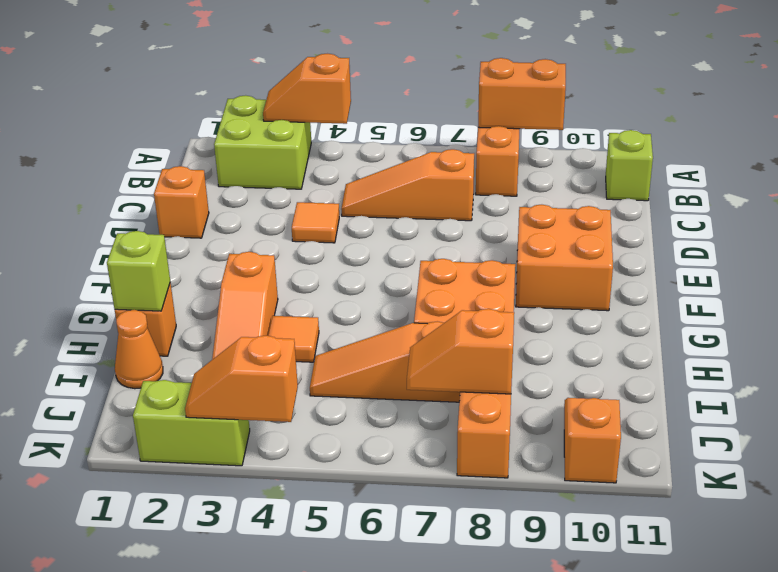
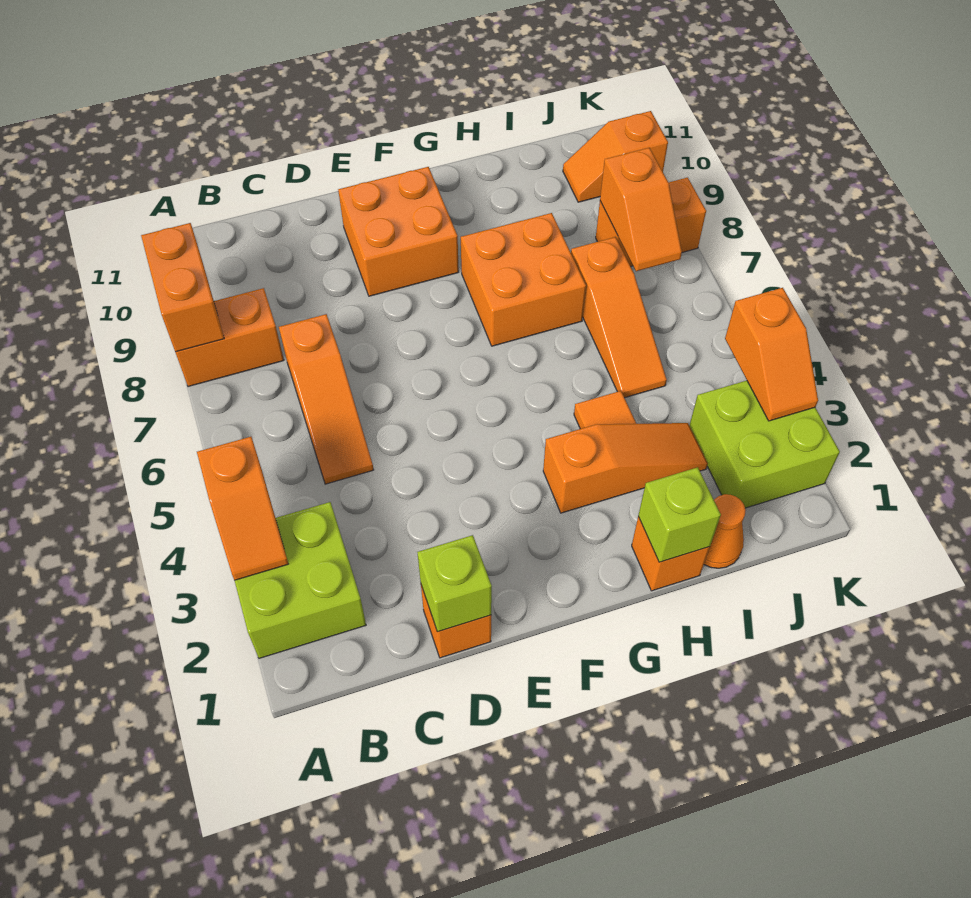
lime brick B11 level 1 -> lime brick D1 level 2
orange tile D4 level 1 -> none
lime brick K2:K3 level 1 -> lime brick J2:K3 level 1

